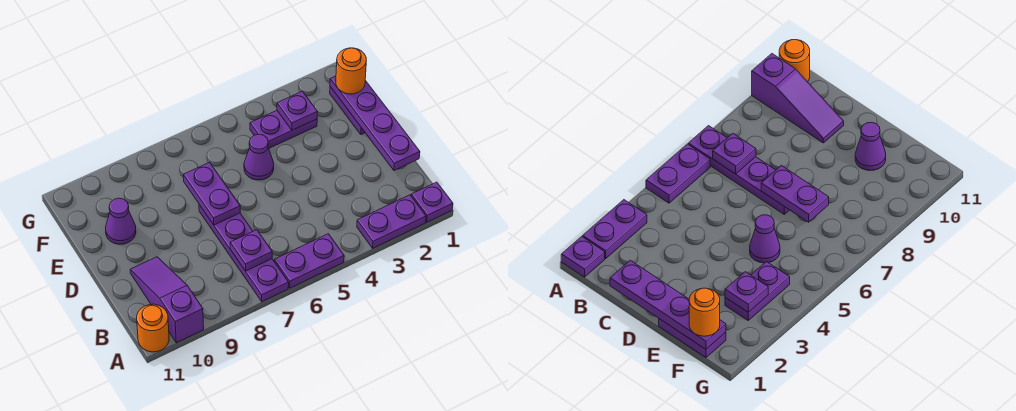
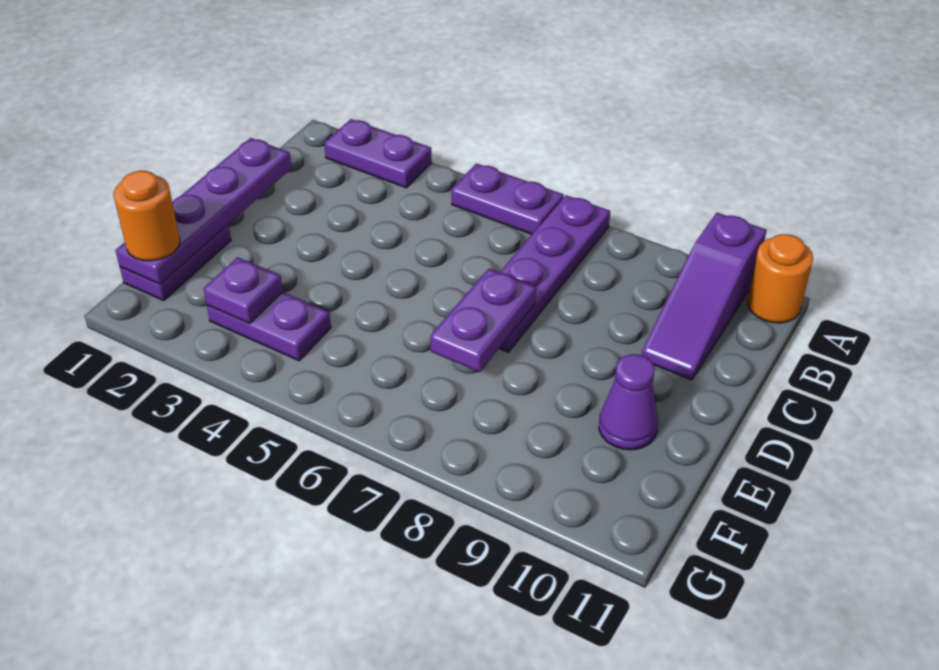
purple plate A1 level 1 -> none
purple plate B7 level 2 -> none
purple cone E5 level 1 -> none

